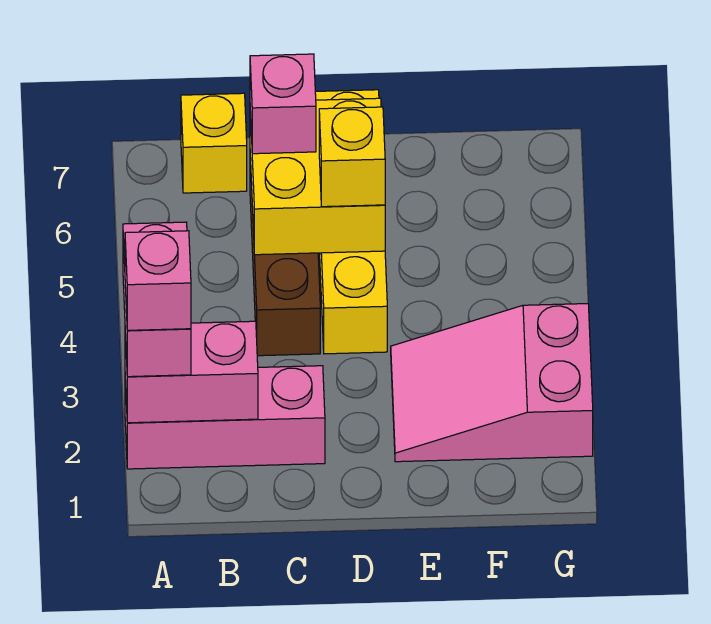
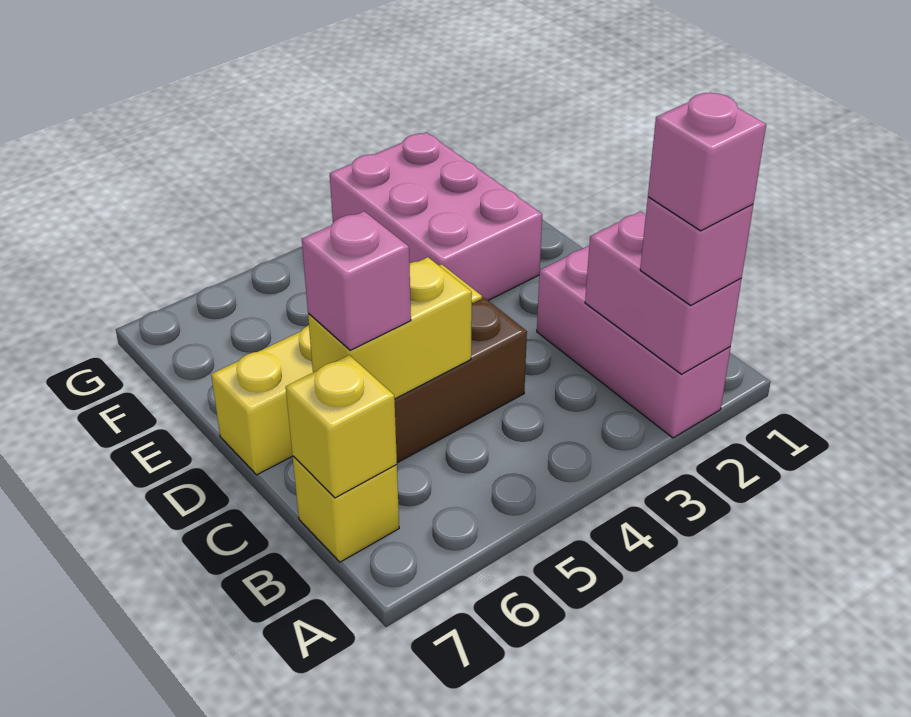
pink brick A2:A3 level 3 -> pink brick A2 level 3
yellow brick C5:D6 level 2 -> yellow brick C5:C6 level 2
yellow brick D5 level 3 -> yellow brick B7 level 2
pink slope E2:G3 level 1 top G -> pink brick E2:G3 level 1

